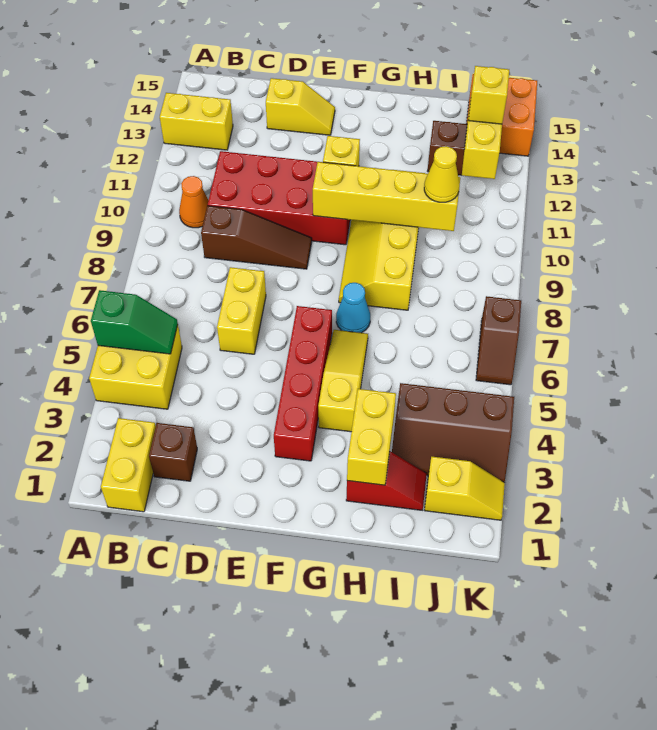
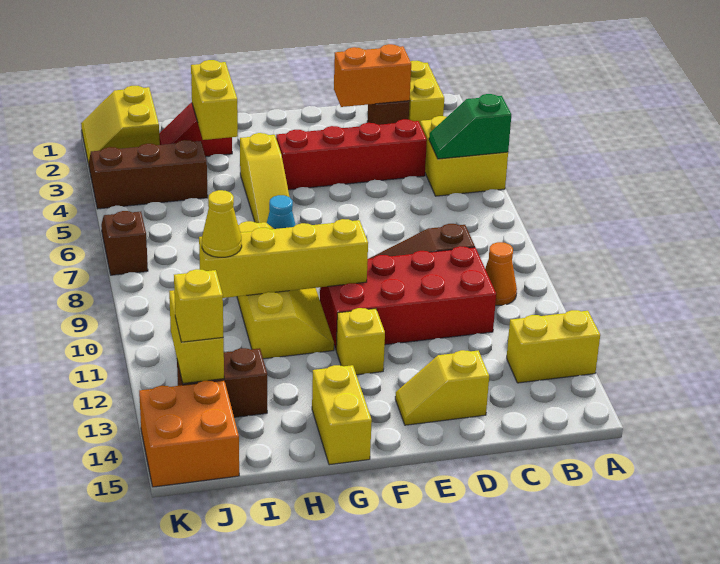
none -> orange brick C2:D2 level 2
yellow brick D6:D7 level 1 -> yellow brick G14:G15 level 1
red brick F3:F6 level 1 -> red brick C4:F4 level 1
yellow slope J2:K2 level 1 top J -> yellow slope J1:K2 level 1 top J

